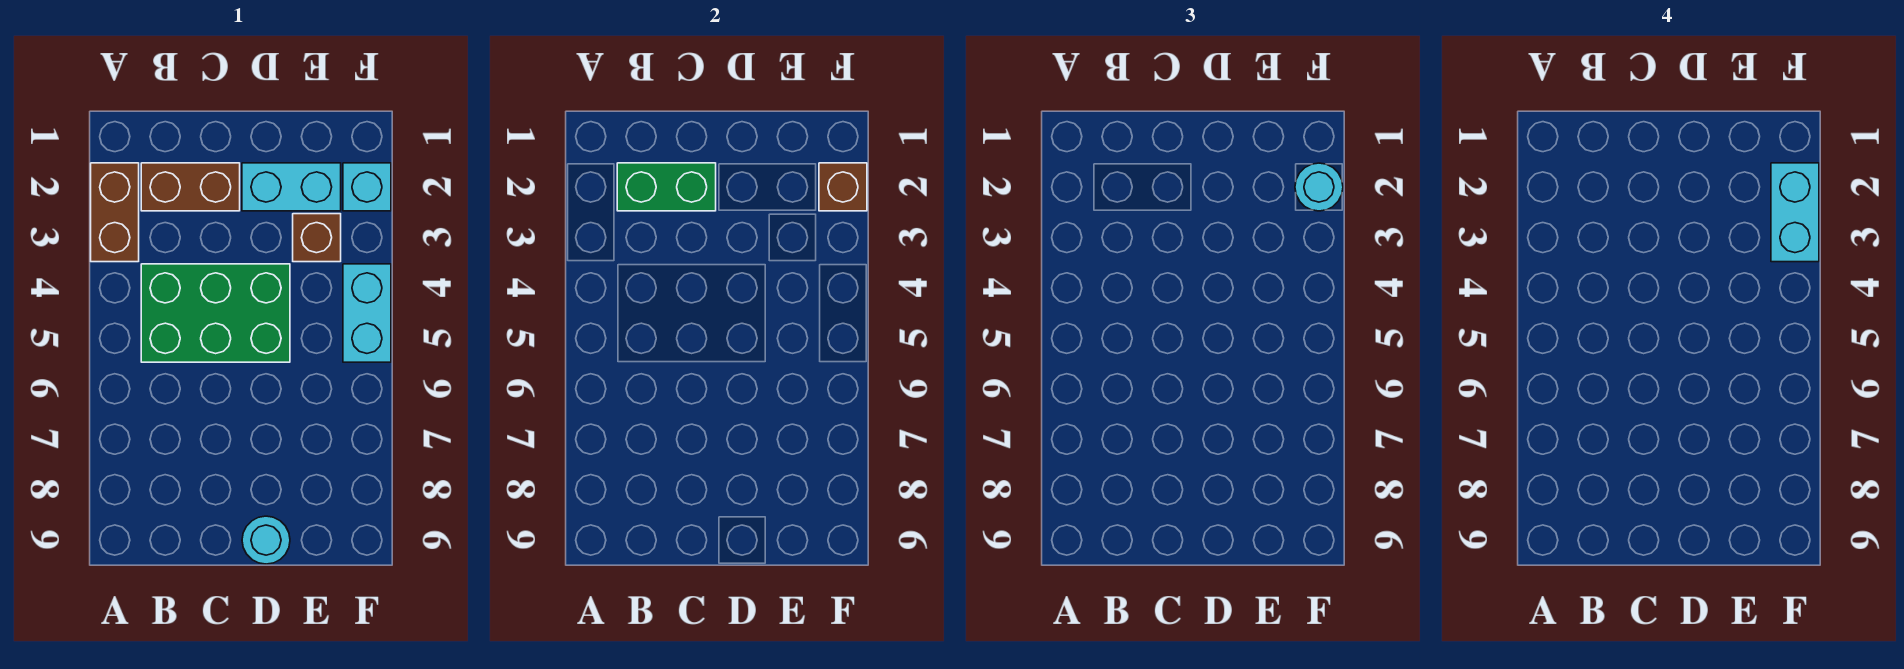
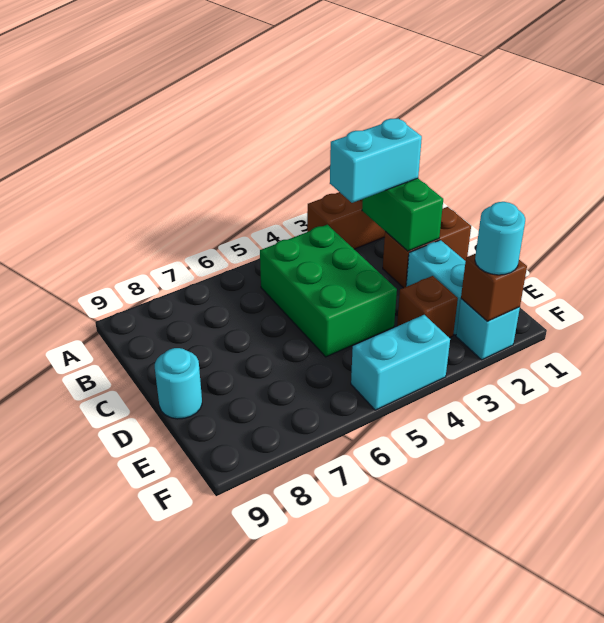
brown brick B2:C2 level 1 -> brown brick C1:C2 level 1
cyan brick F2:F3 level 4 -> cyan brick B2:B3 level 3

